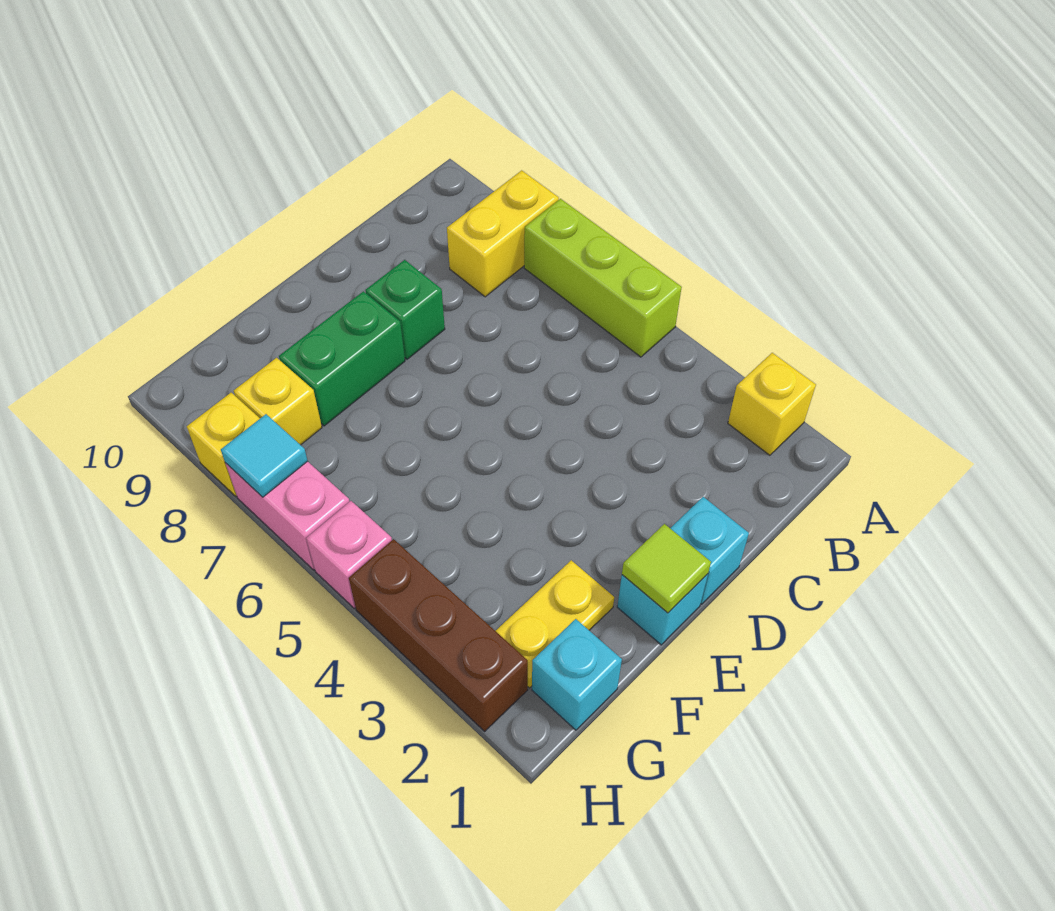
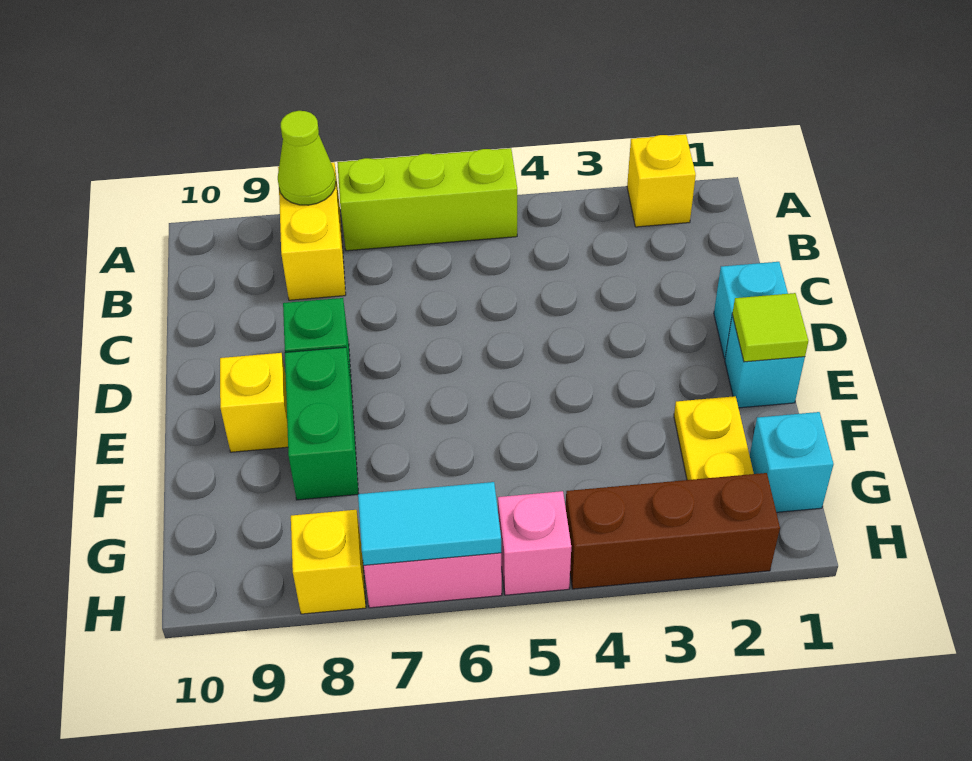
none -> lime cone A8 level 2
yellow brick G8 level 1 -> yellow brick E9 level 1
cyan tile H7 level 2 -> cyan tile H6:H7 level 2

